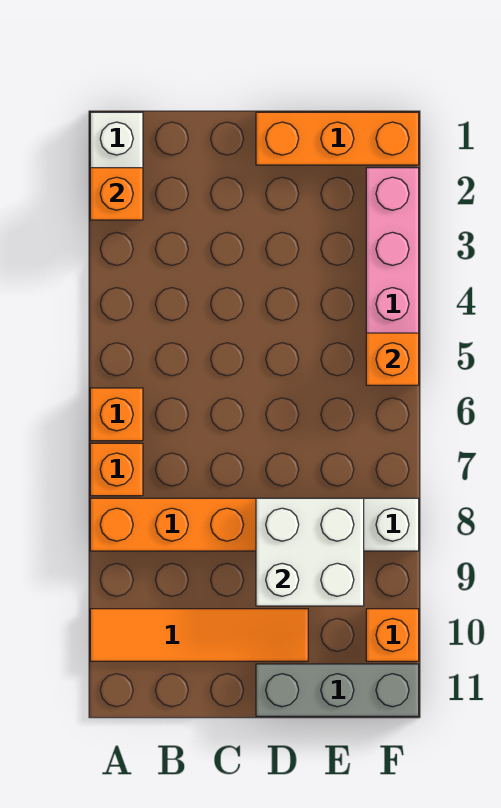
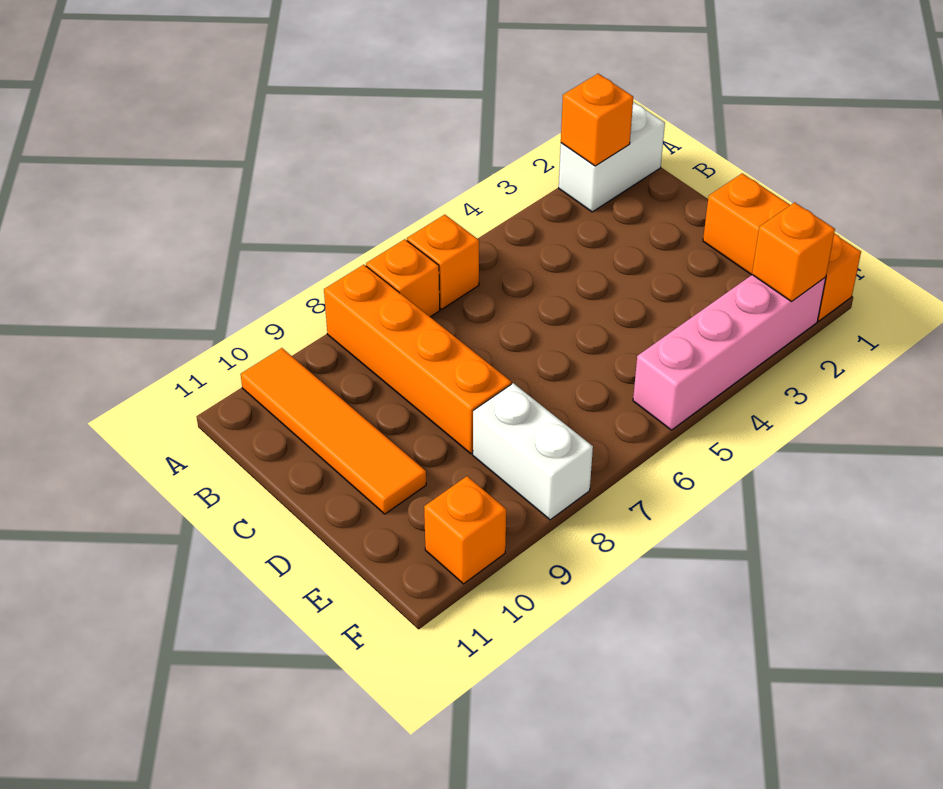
white brick D8:E9 level 2 -> none
grey brick D11:F11 level 1 -> none
orange brick F5 level 2 -> orange brick F2 level 2

